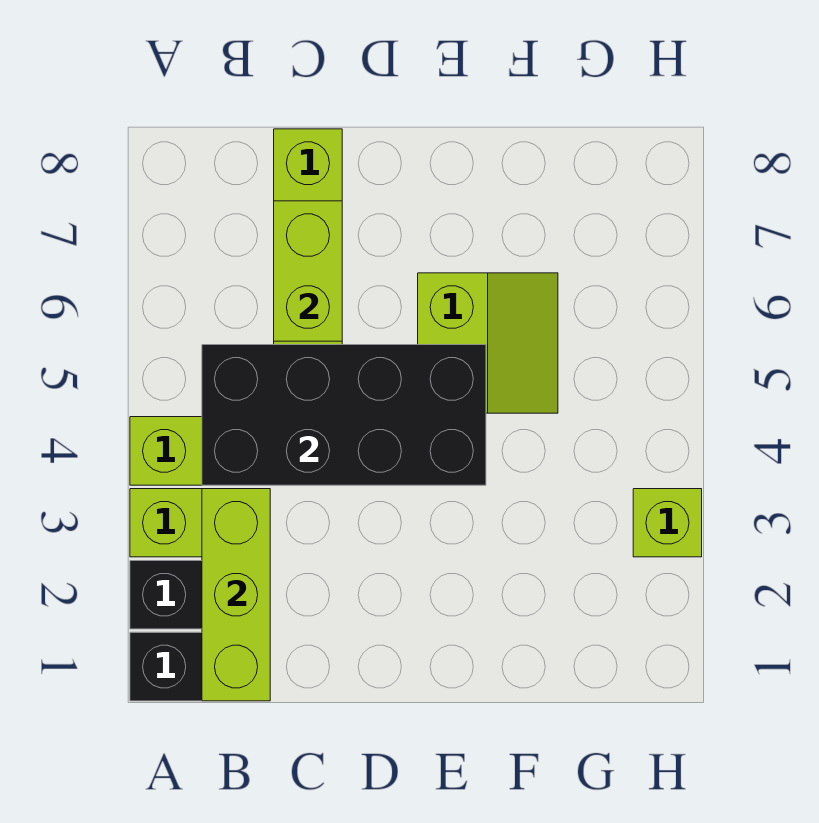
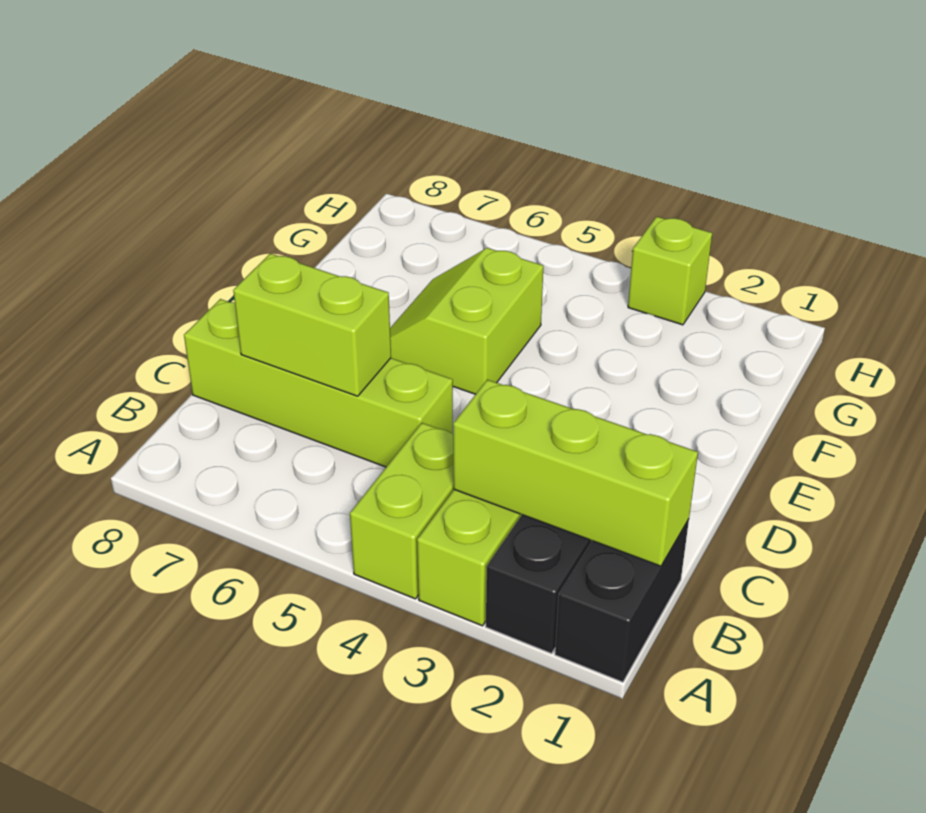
black brick B4:E5 level 2 -> none
lime slope E5:F6 level 1 top E -> lime slope E5:F6 level 1 top 5

